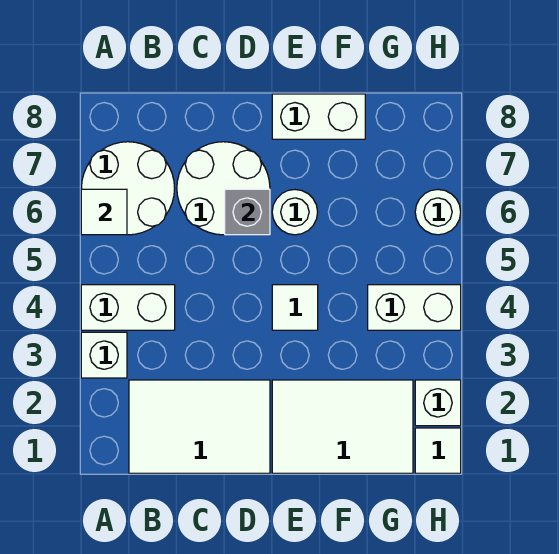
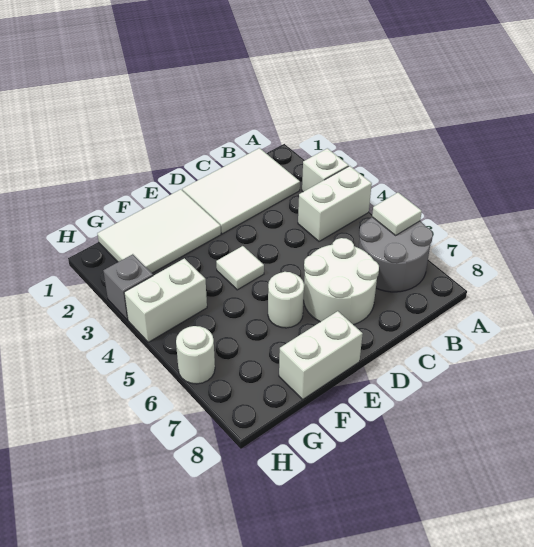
white round brick A6:B7 level 1 -> grey round brick A6:B7 level 1
grey brick D6 level 2 -> grey brick H3 level 1
white tile H1 level 1 -> none
white brick H2 level 1 -> none

